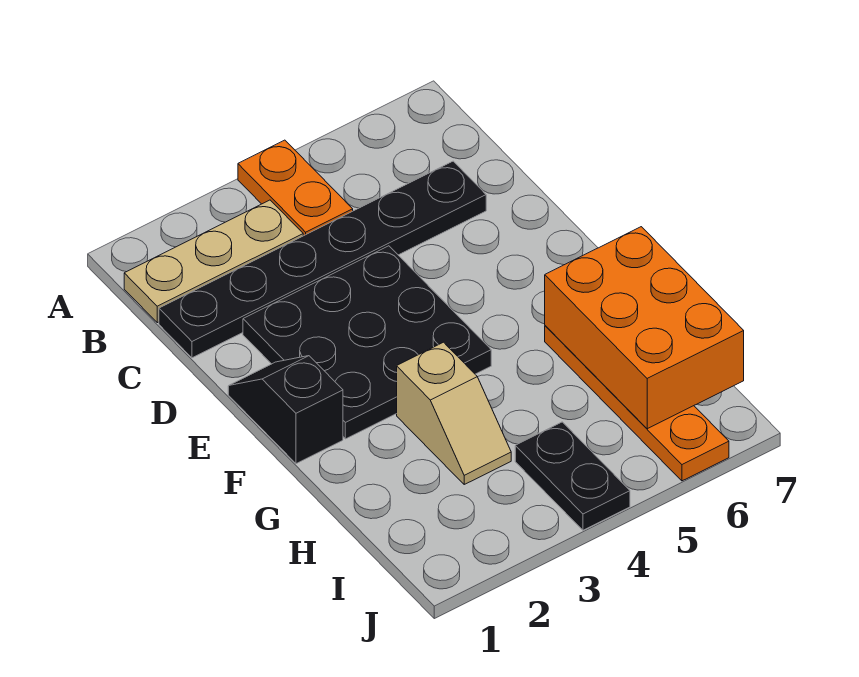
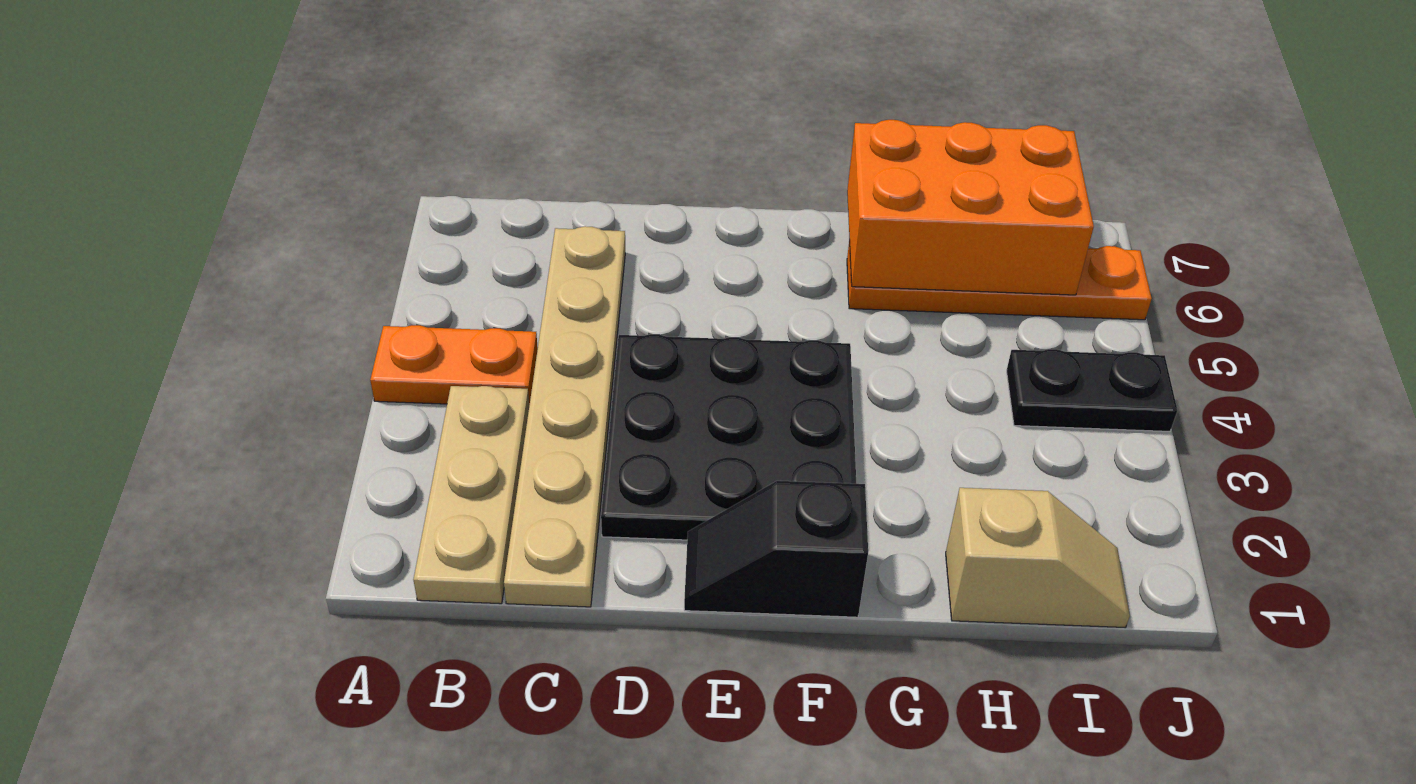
black plate C1:C6 level 1 -> tan plate C1:C6 level 1
tan slope G3:H3 level 1 top G -> tan slope H1:I1 level 1 top H

